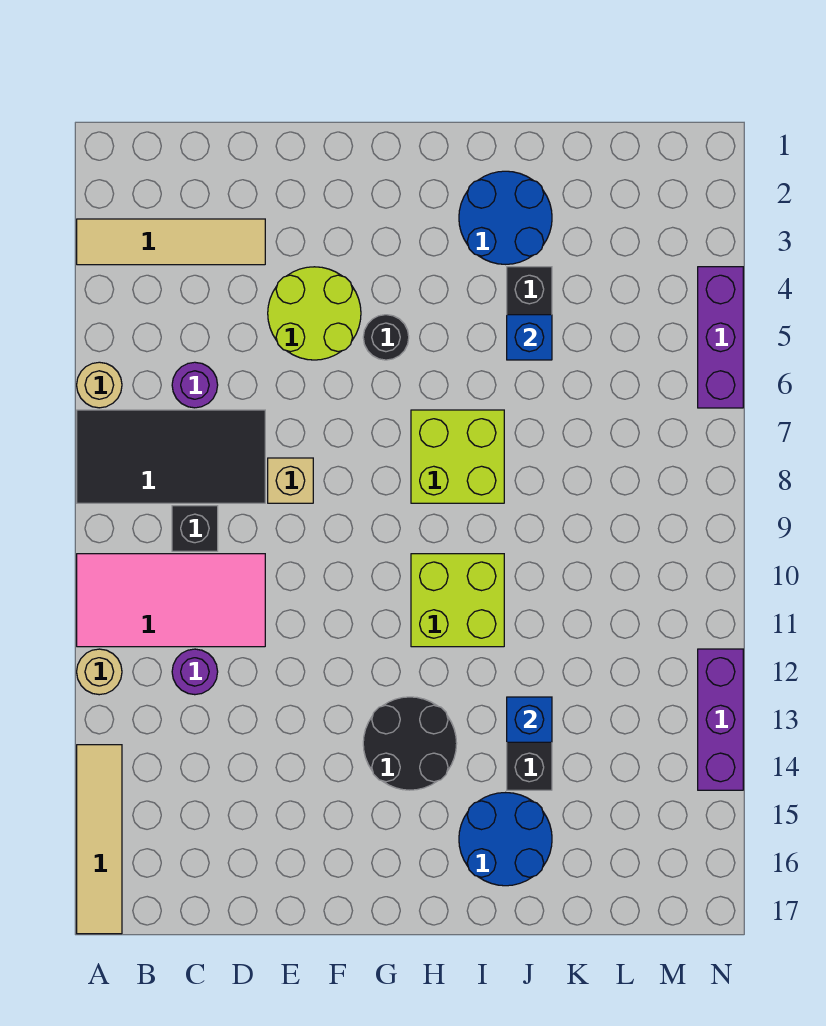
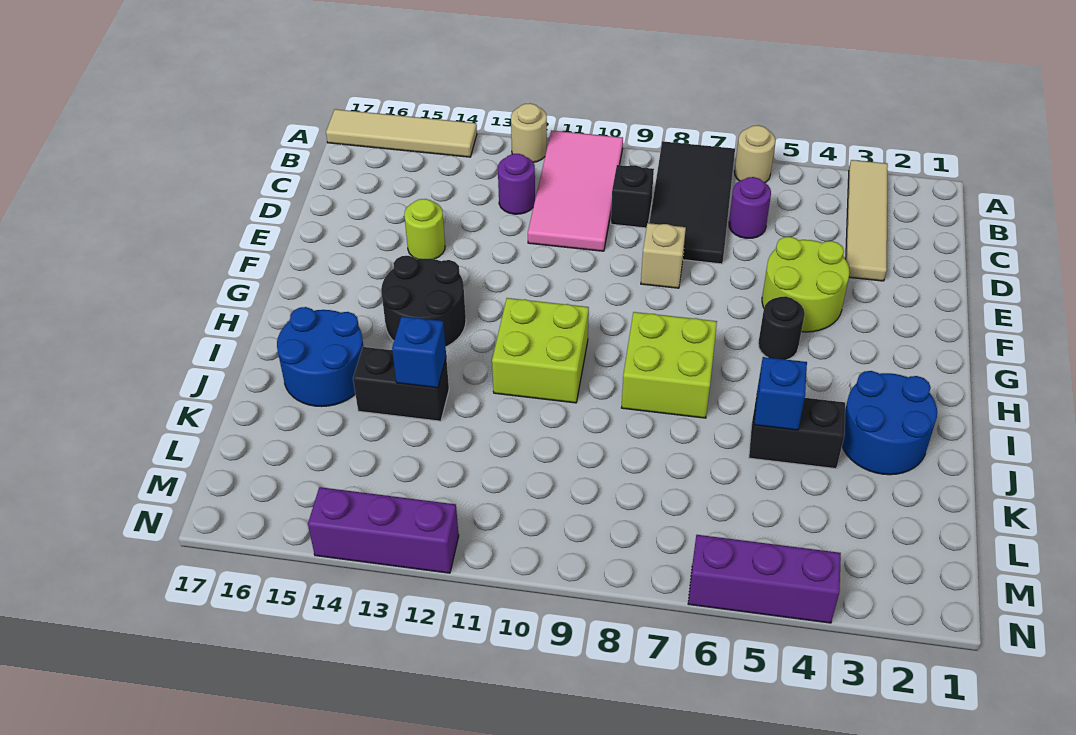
none -> lime round brick E14 level 1

